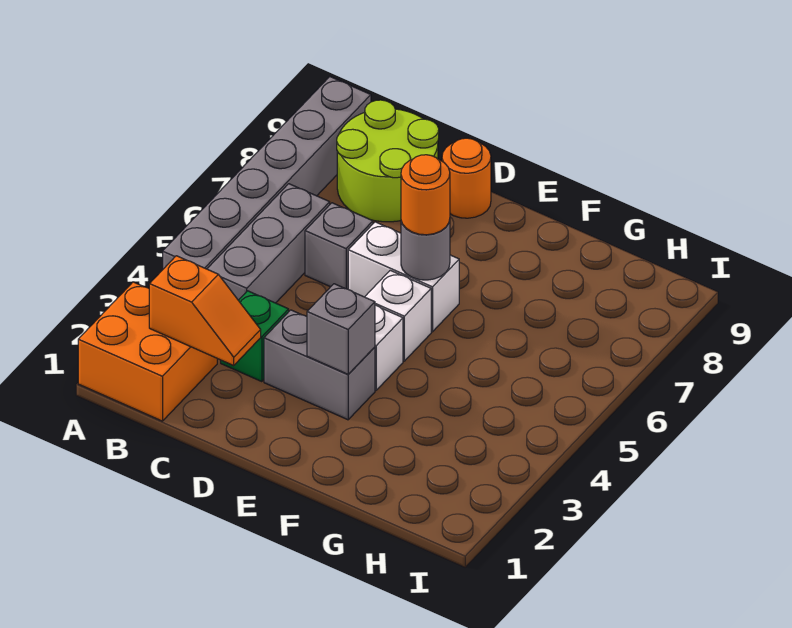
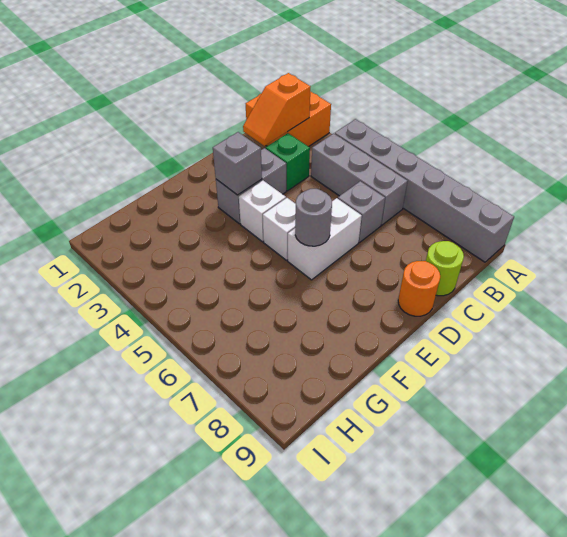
lime round brick B8:C9 level 1 -> lime round brick C9 level 1
orange round brick E6 level 3 -> none

